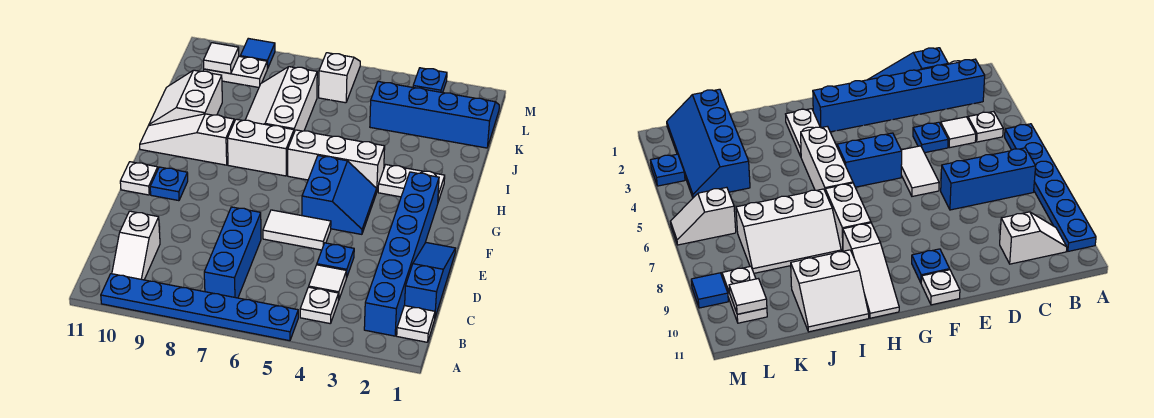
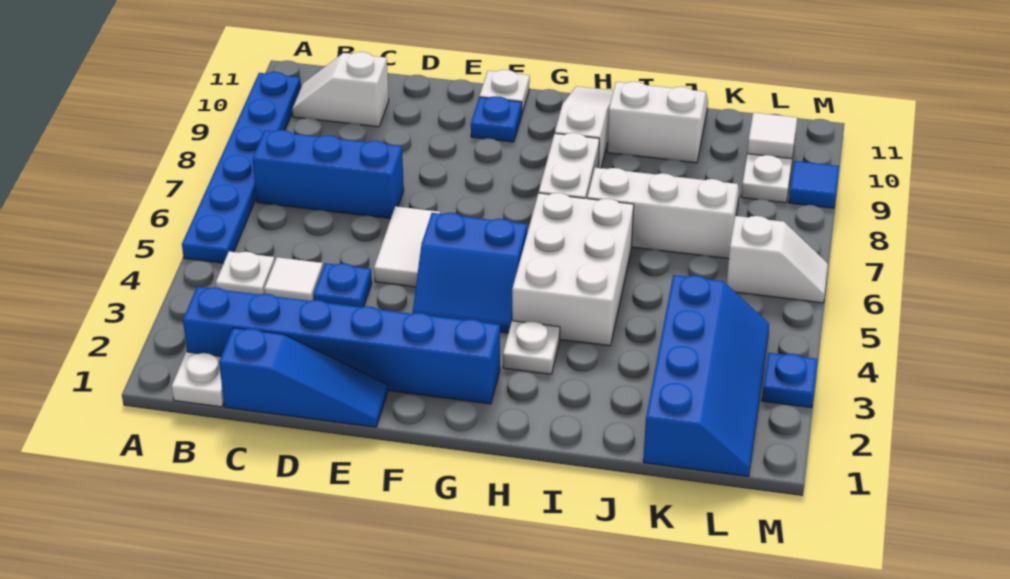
white plate H2:H3 level 1 -> white plate H3 level 1
white brick H4:H6 level 1 -> white brick H4:I6 level 1

